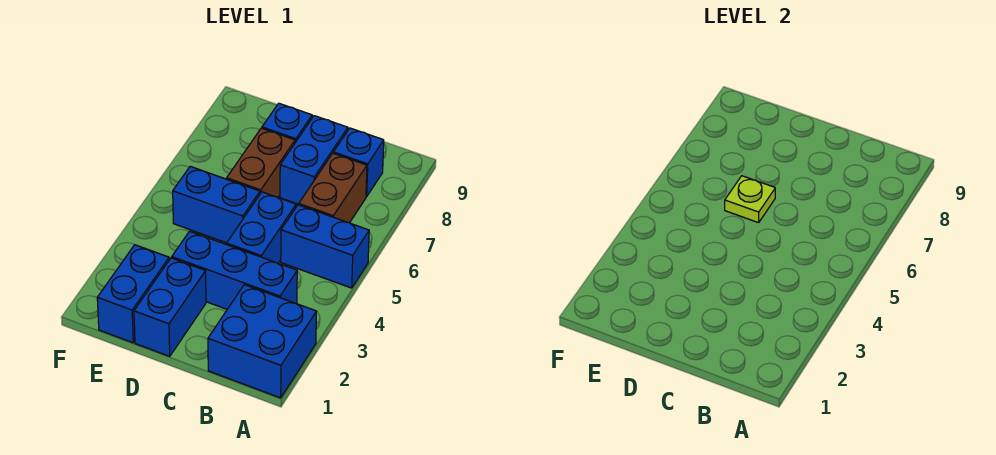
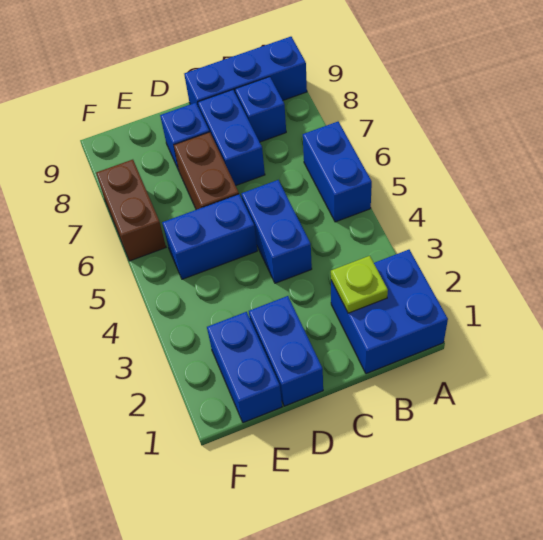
blue brick A5:B5 level 1 -> blue brick A5:A6 level 1
blue brick B3:D3 level 1 -> blue brick A9:C9 level 1
brown brick B6:B7 level 1 -> brown brick F6:F7 level 1
lime plate D6 level 2 -> lime plate B2 level 2

